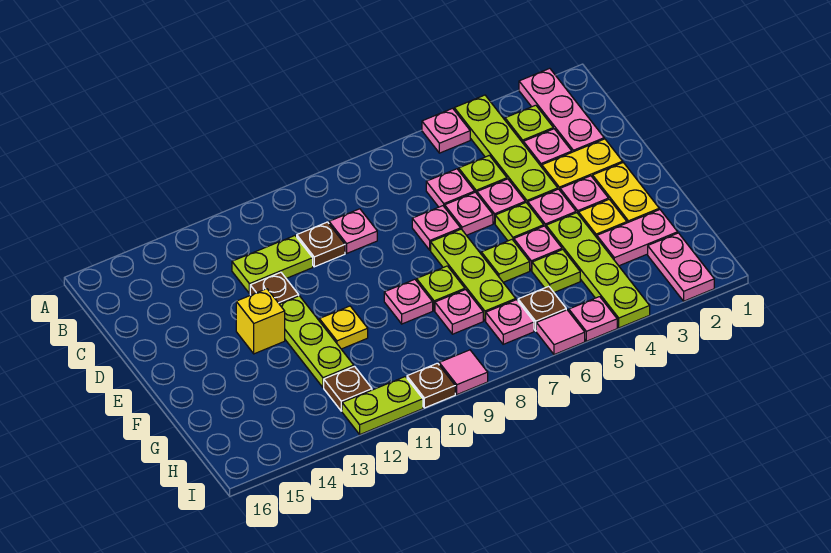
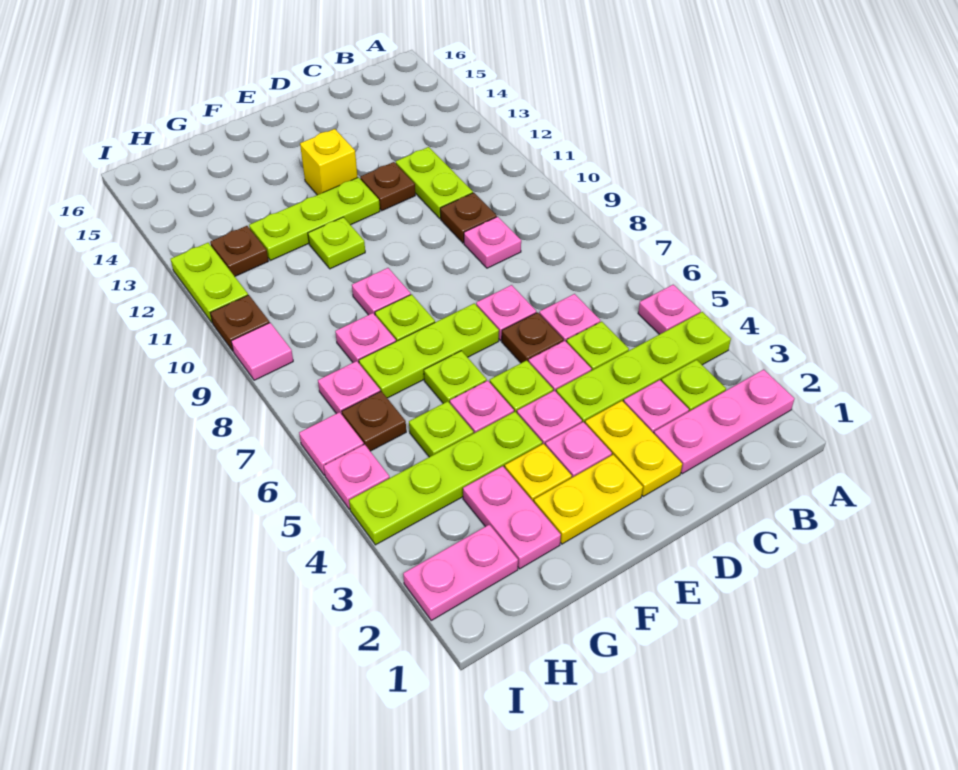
pink plate D6 level 1 -> brown plate D6 level 1
yellow plate F11 level 1 -> lime plate F11 level 1

